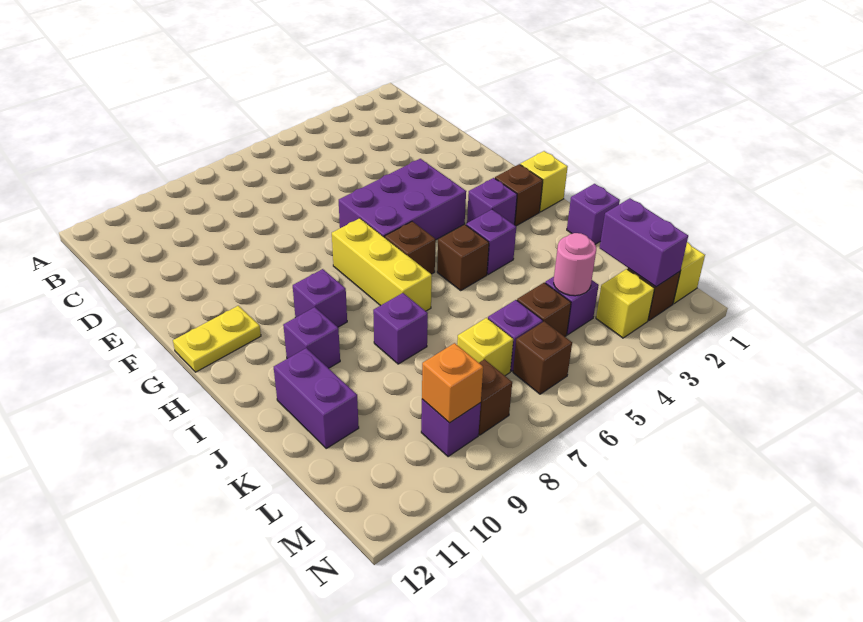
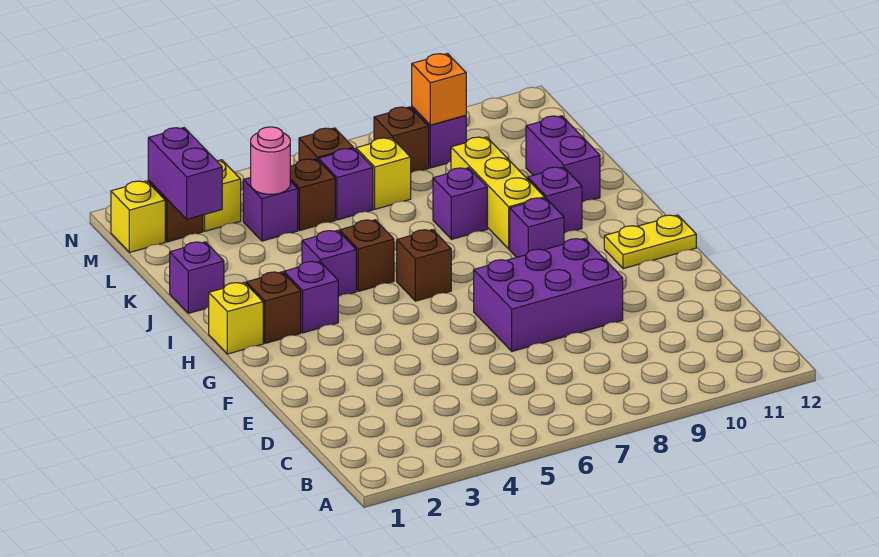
purple brick F4:G6 level 1 -> purple brick E7:F9 level 1
yellow brick G7:I7 level 1 -> yellow brick I9:K9 level 1

